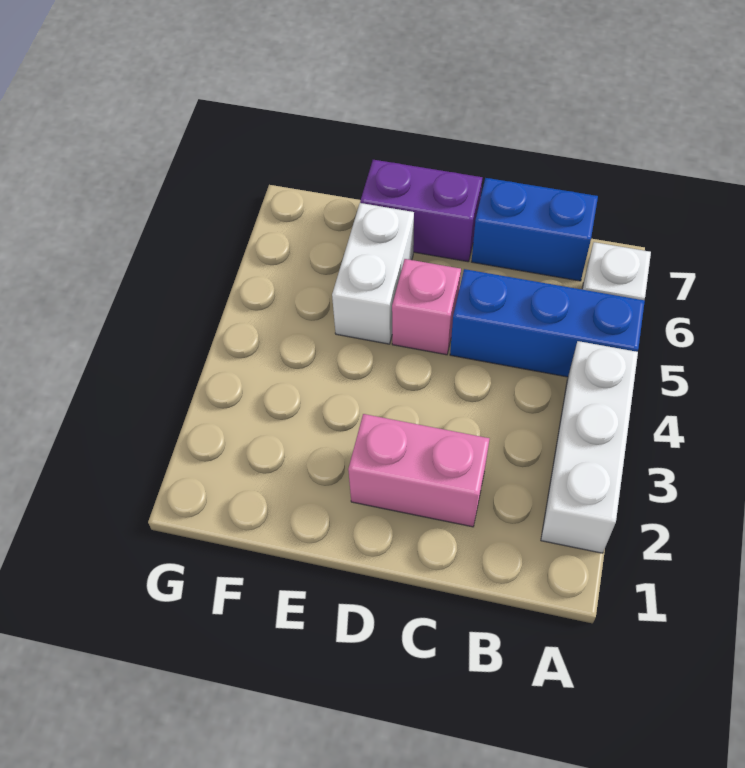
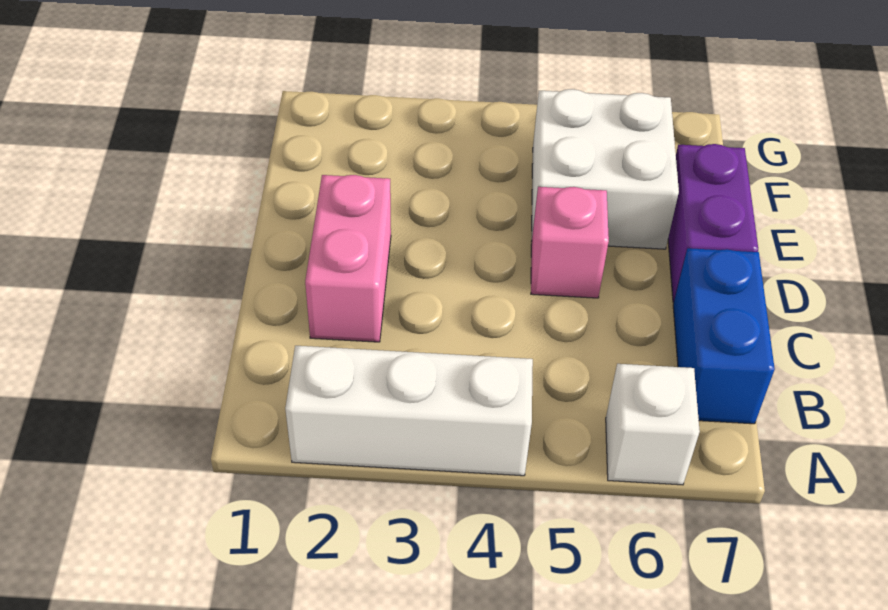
blue brick A5:C5 level 1 -> none
white brick E5:E6 level 1 -> white brick E5:F6 level 1

